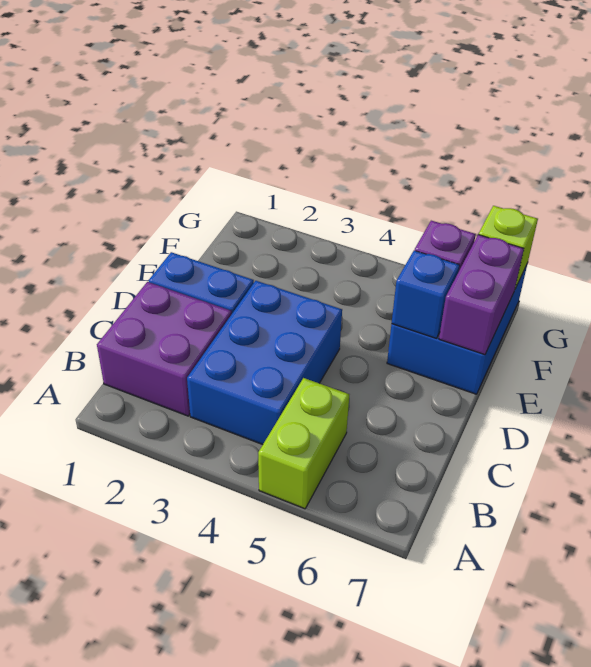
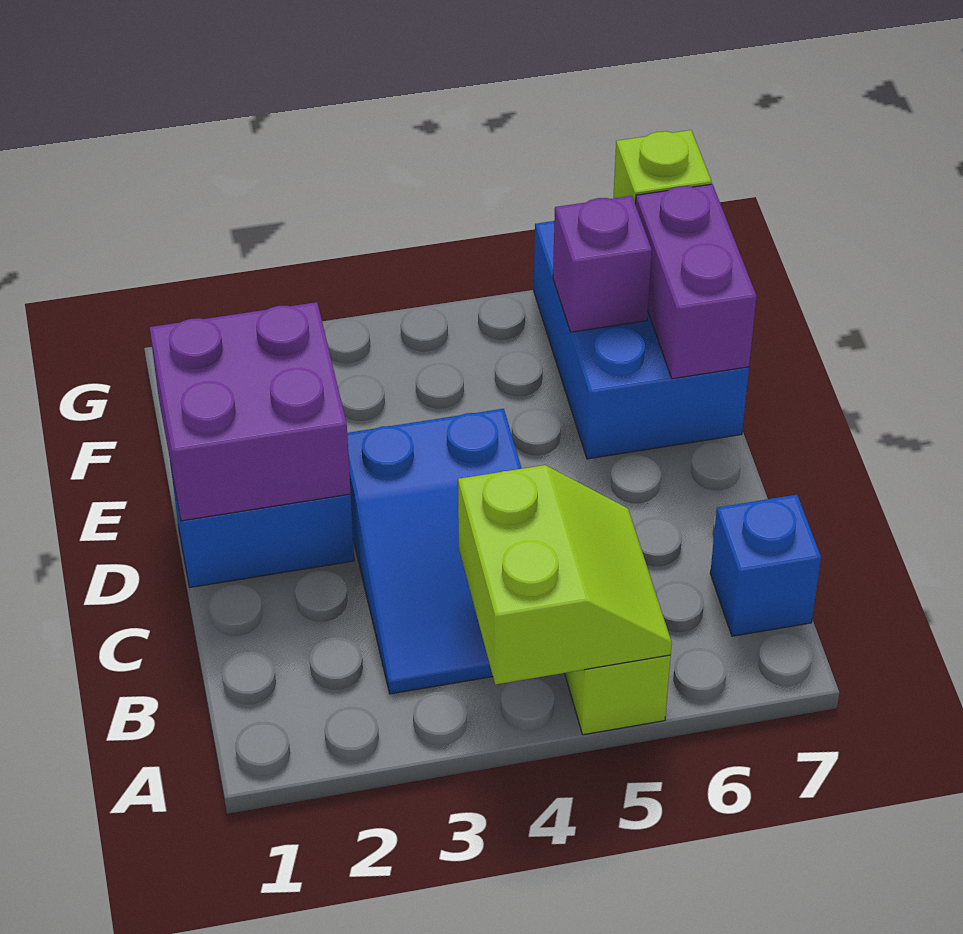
none -> lime slope A4:B5 level 2 top 4
purple brick B1:C2 level 1 -> purple brick D1:E2 level 2
blue brick B3:D4 level 1 -> blue slope B3:D4 level 1 top D
blue brick E6 level 2 -> blue brick B7 level 1

